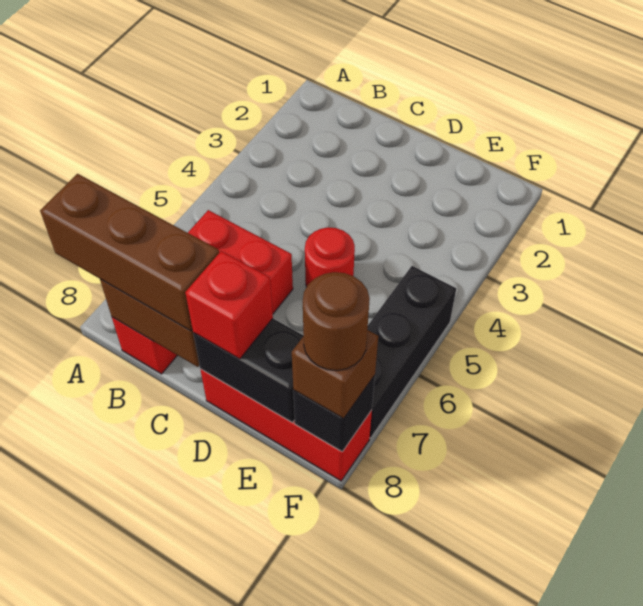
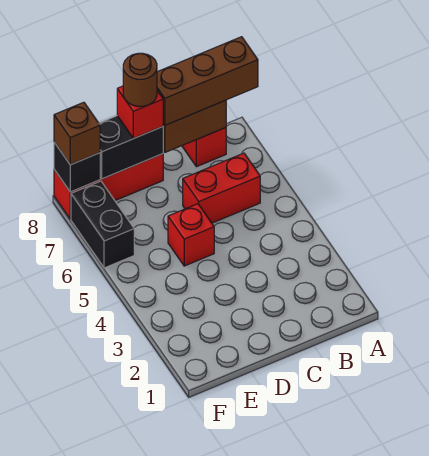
red round brick D5 level 1 -> red brick D5 level 1
black brick F5:F7 level 1 -> black brick F6:F7 level 1
brown round brick F8 level 4 -> brown round brick D8 level 4

